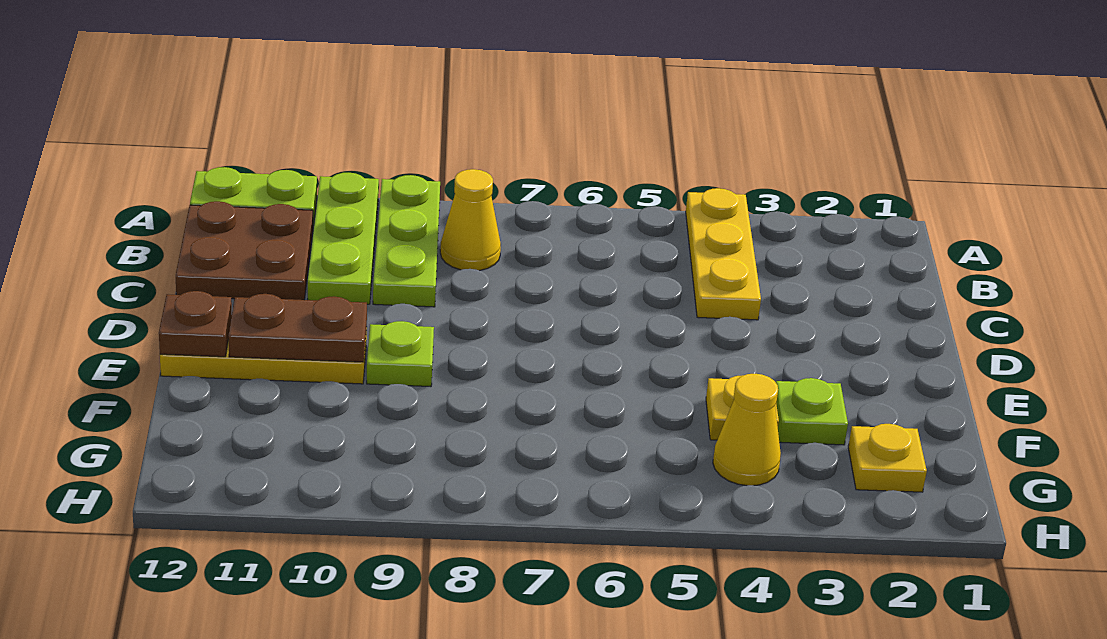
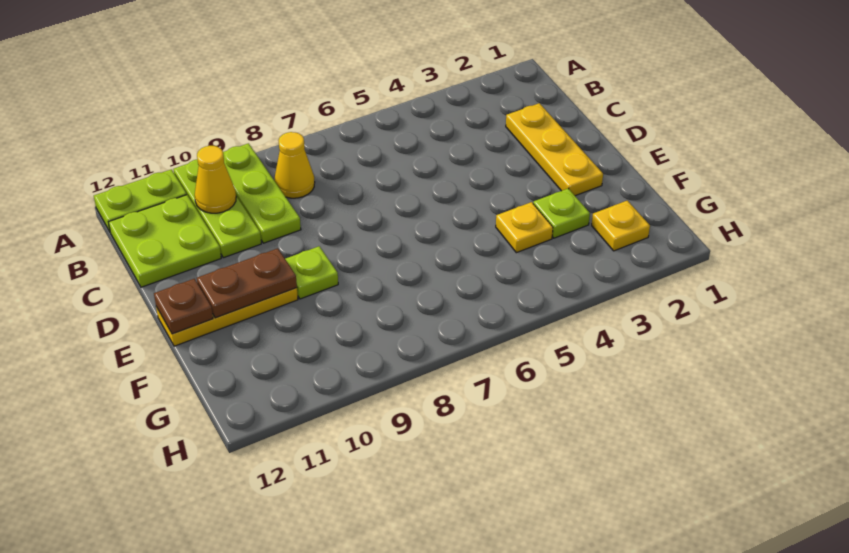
yellow plate A4:C4 level 1 -> yellow plate C2:E2 level 1
brown plate B11:C12 level 1 -> lime plate B11:C12 level 1
yellow cone G4 level 1 -> yellow cone B10 level 2

